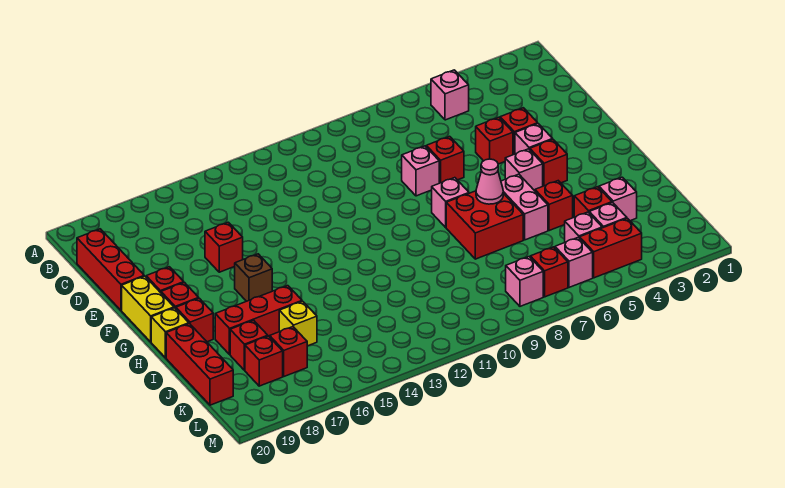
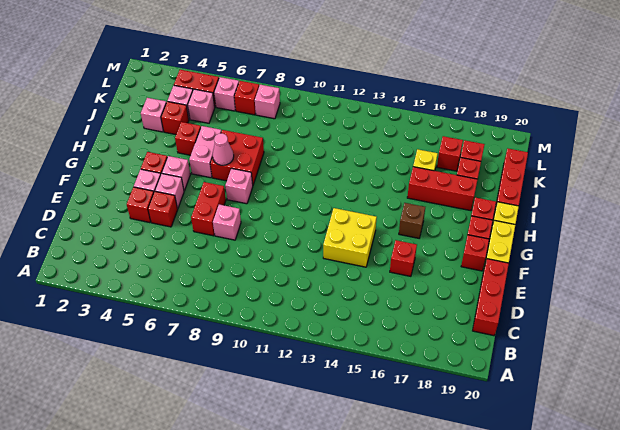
pink brick B5 level 1 -> pink brick F5 level 1
red brick E7 level 1 -> red brick E7:F7 level 1
none -> yellow brick E13:F14 level 1

